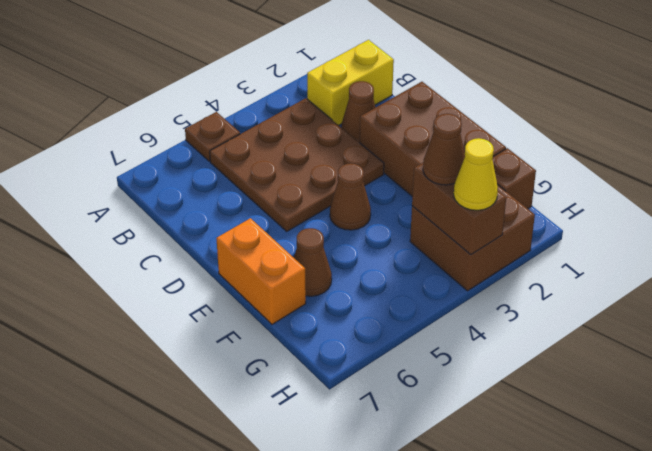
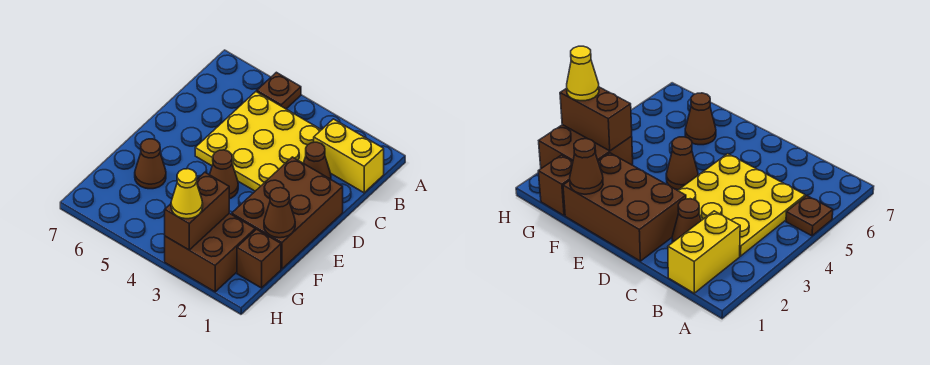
brown plate B3:D5 level 1 -> yellow plate B3:D5 level 1
orange brick E7:F7 level 1 -> none
brown cone G3 level 3 -> brown cone F1 level 2

